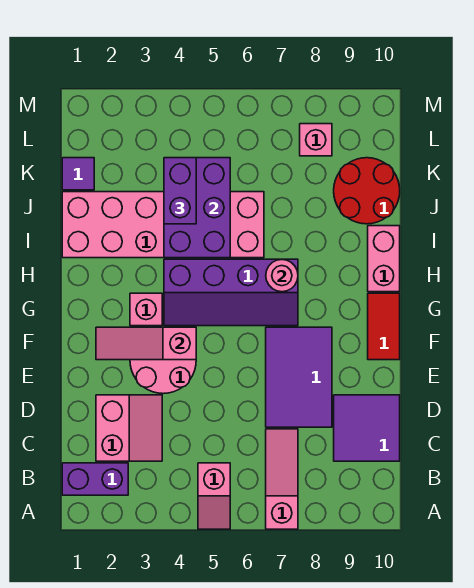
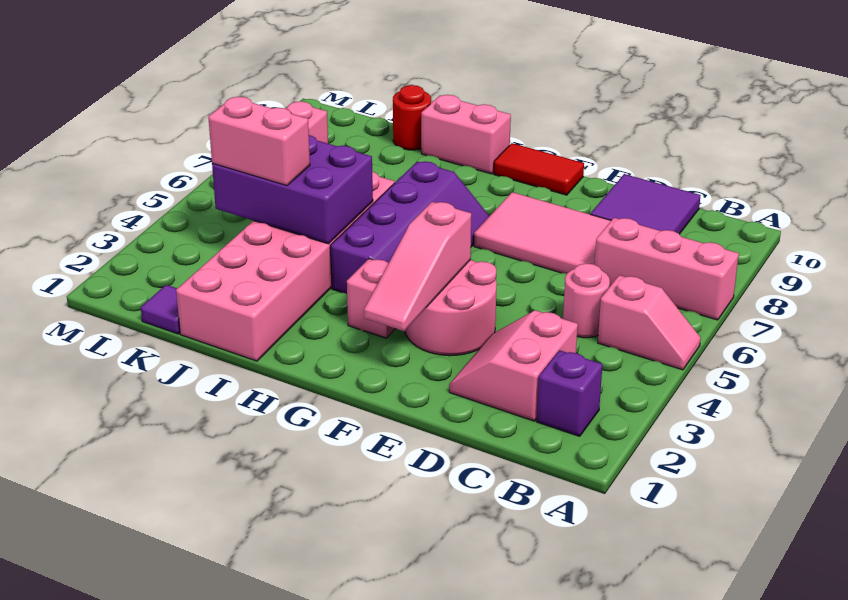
pink slope A7:C7 level 1 top A -> pink brick A7:C7 level 1
purple brick B1:B2 level 1 -> purple brick B2 level 1
pink slope C2:D3 level 1 top 2 -> pink slope C2:D3 level 1 top C
purple tile D7:F8 level 1 -> pink tile D7:F8 level 1
pink round brick H7 level 2 -> pink round brick C5 level 1
purple brick J4:K4 level 3 -> pink brick J4:K4 level 3
red round brick J9:K10 level 1 -> red round brick J10 level 1

